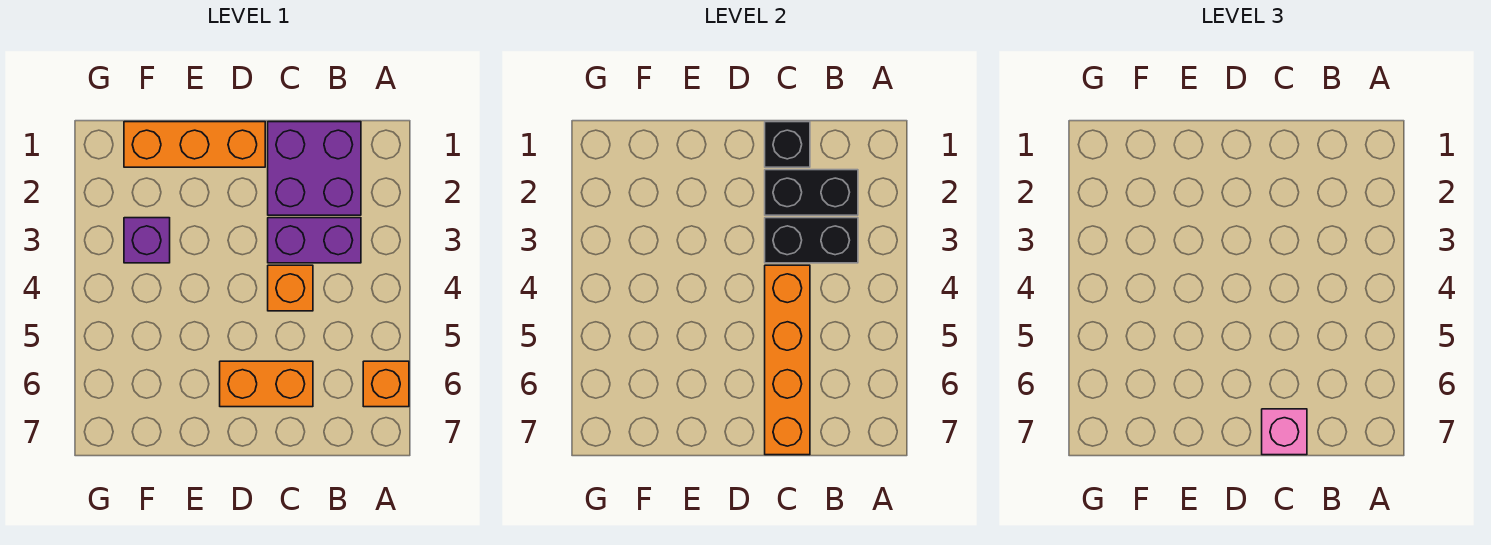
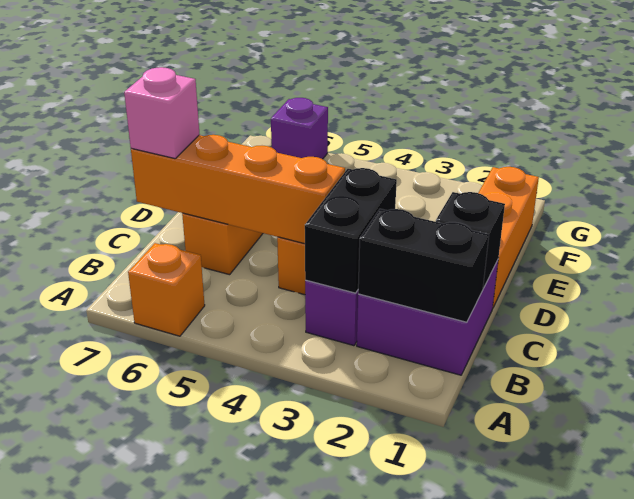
black brick B2:C2 level 2 -> black brick B1:B2 level 2
purple brick F3 level 1 -> purple brick G6 level 1

